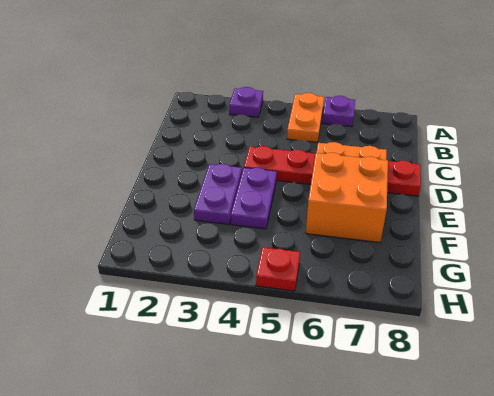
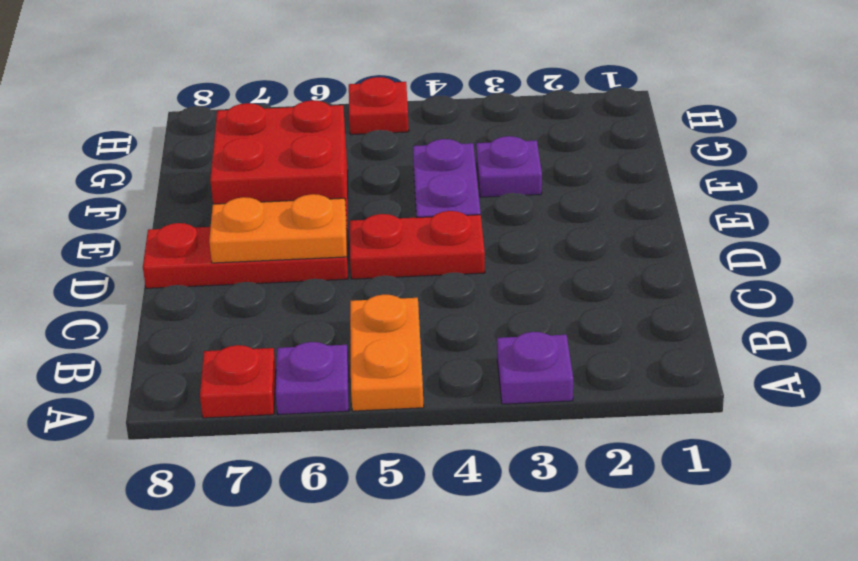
none -> red plate A7 level 1
purple plate E3:F3 level 1 -> purple plate F3 level 1
orange brick E6:F7 level 1 -> red brick E6:F7 level 1

